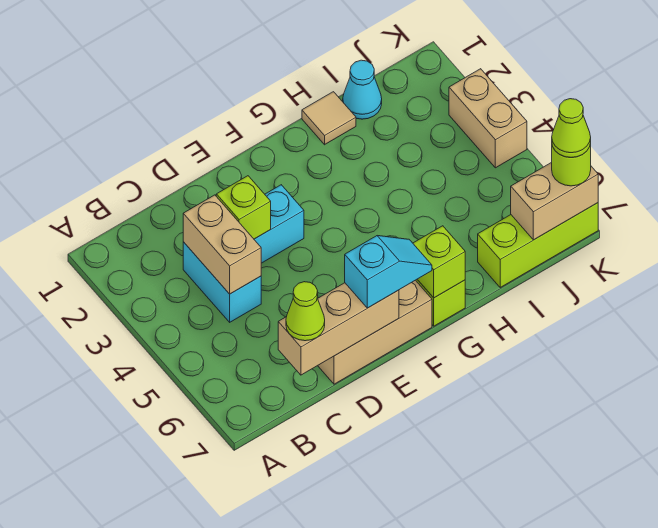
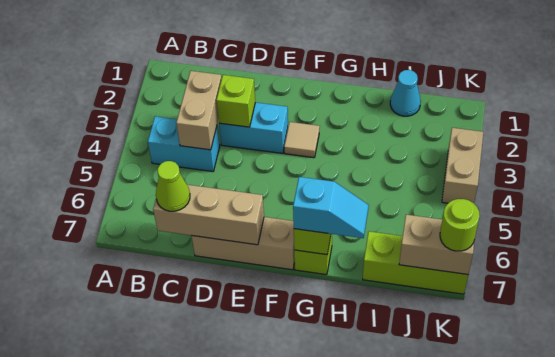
cyan brick C3:C4 level 1 -> cyan brick B4:C4 level 1
cyan slope E7:F7 level 3 top E -> cyan slope G7:H7 level 3 top G
tan tile H1 level 1 -> tan tile F3 level 1
lime cone K7 level 4 -> none

